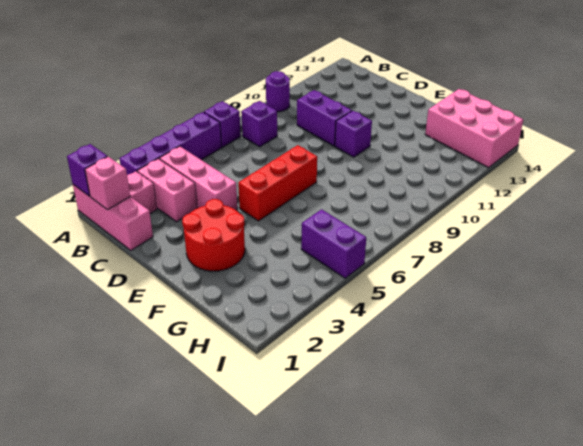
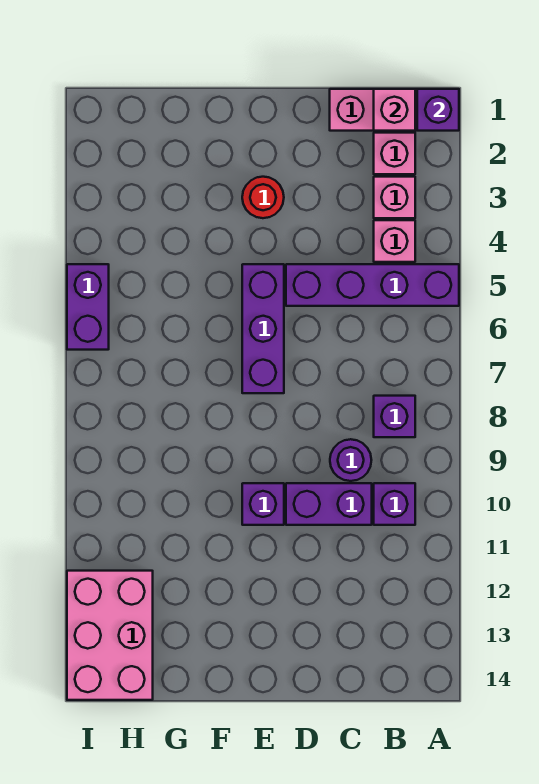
purple brick A3:A6 level 1 -> purple brick A5:D5 level 1
purple brick A7 level 1 -> purple brick B10 level 1
purple round brick A10 level 1 -> purple round brick C9 level 1
pink brick B3:C3 level 1 -> pink brick B3 level 1
pink brick B4:D4 level 1 -> pink brick B4 level 1
red round brick E2:F3 level 1 -> red round brick E3 level 1
red brick E5:E7 level 1 -> purple brick E5:E7 level 1
pink brick G13:I14 level 1 -> pink brick H12:I14 level 1
purple brick H5:I5 level 1 -> purple brick I5:I6 level 1

